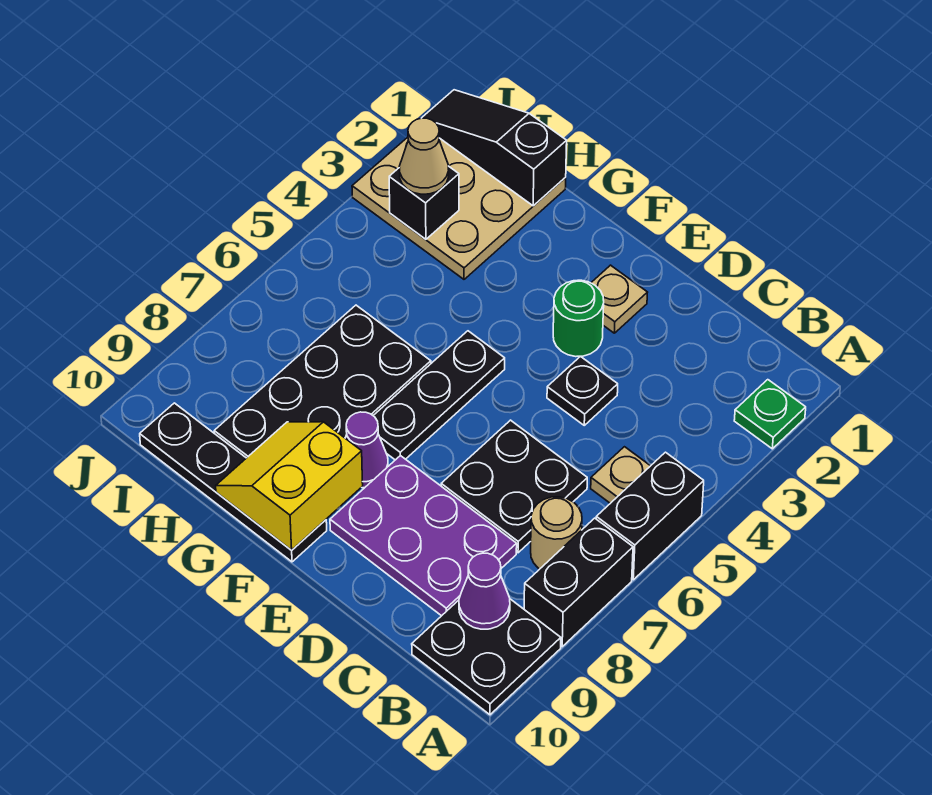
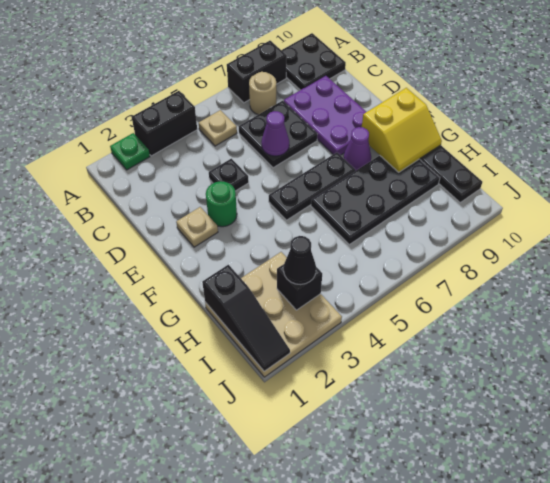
black brick A5:A6 level 1 -> black brick A3:A4 level 1
purple cone B9 level 2 -> purple cone D6 level 2
tan cone I3 level 3 -> black cone I3 level 3

